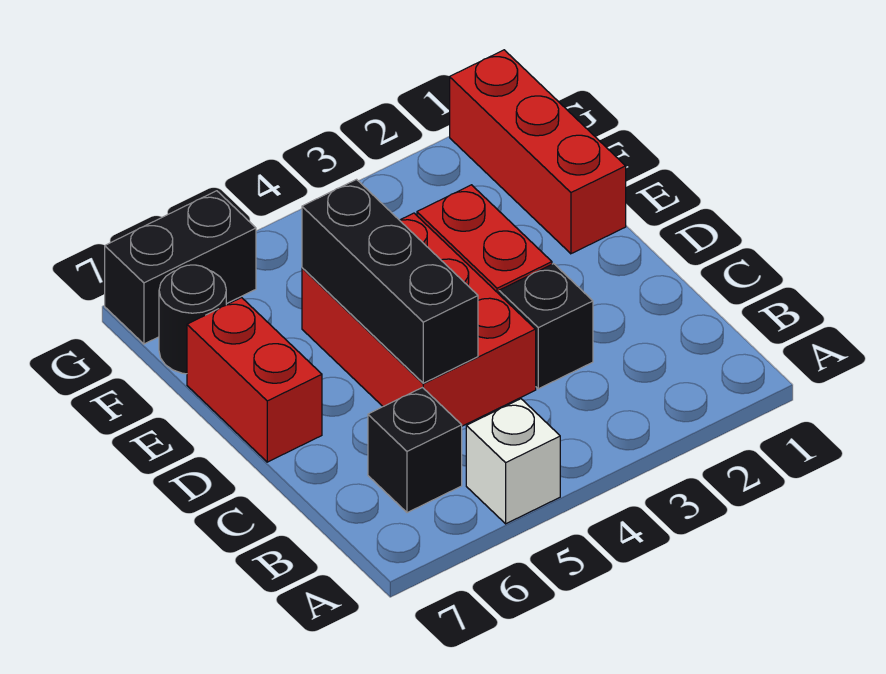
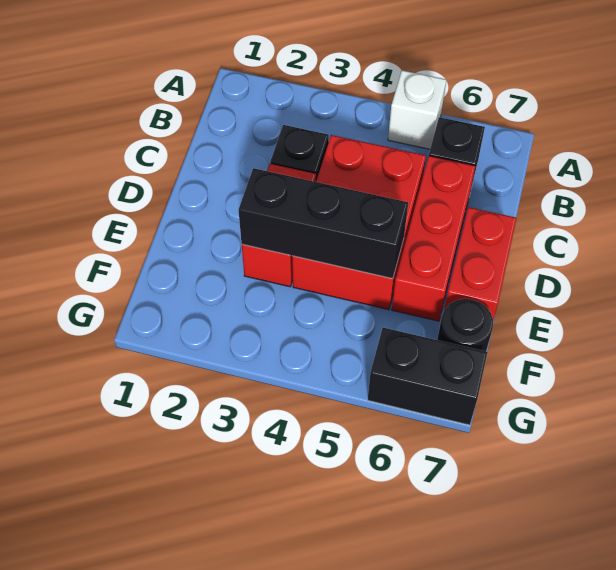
black brick C5:E5 level 2 -> black brick E3:E5 level 2
red brick E1:G1 level 1 -> red brick C6:E6 level 1

